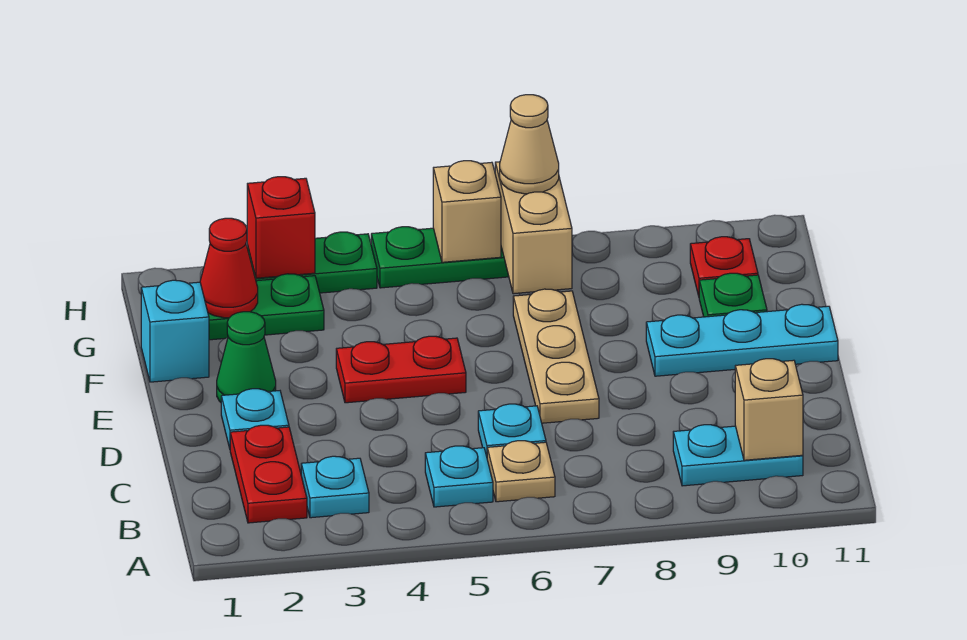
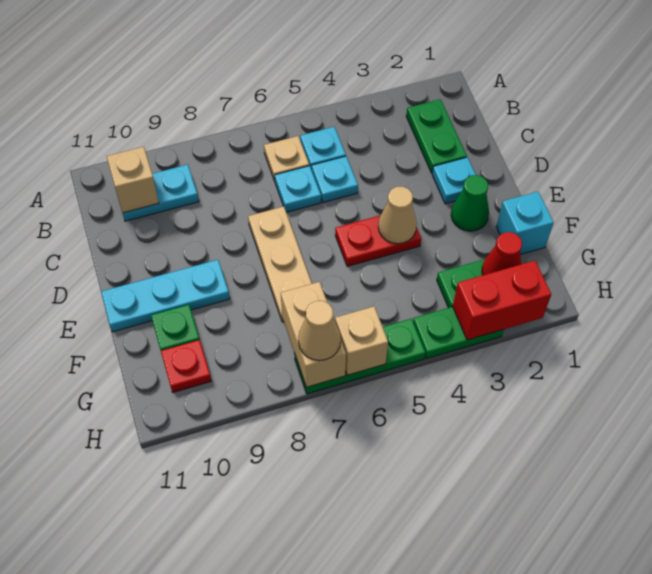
red plate B2:C2 level 1 -> green plate B2:C2 level 1
cyan plate B3 level 1 -> cyan plate C5 level 1
none -> tan cone E4 level 2
red brick H3 level 2 -> red brick H2:H3 level 2

